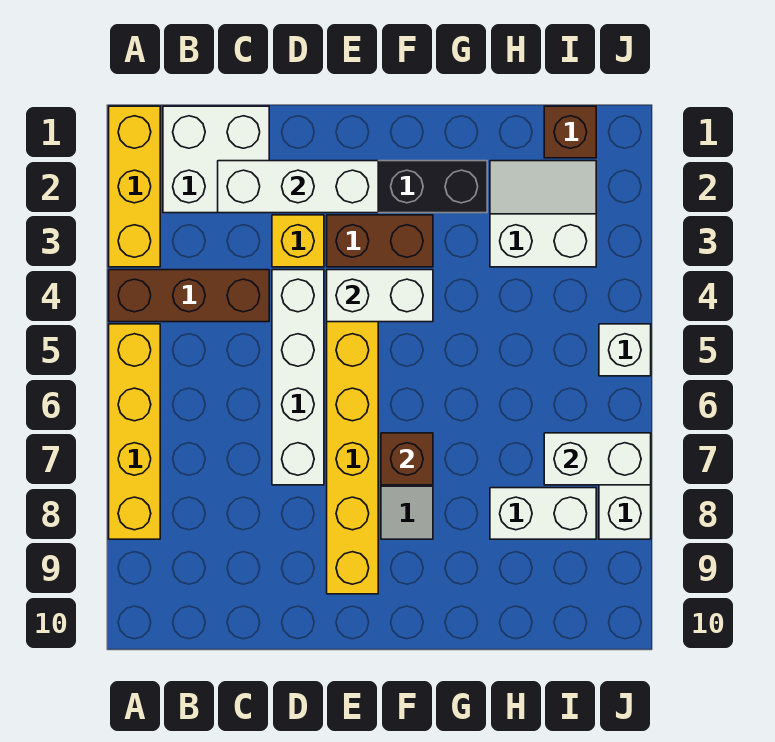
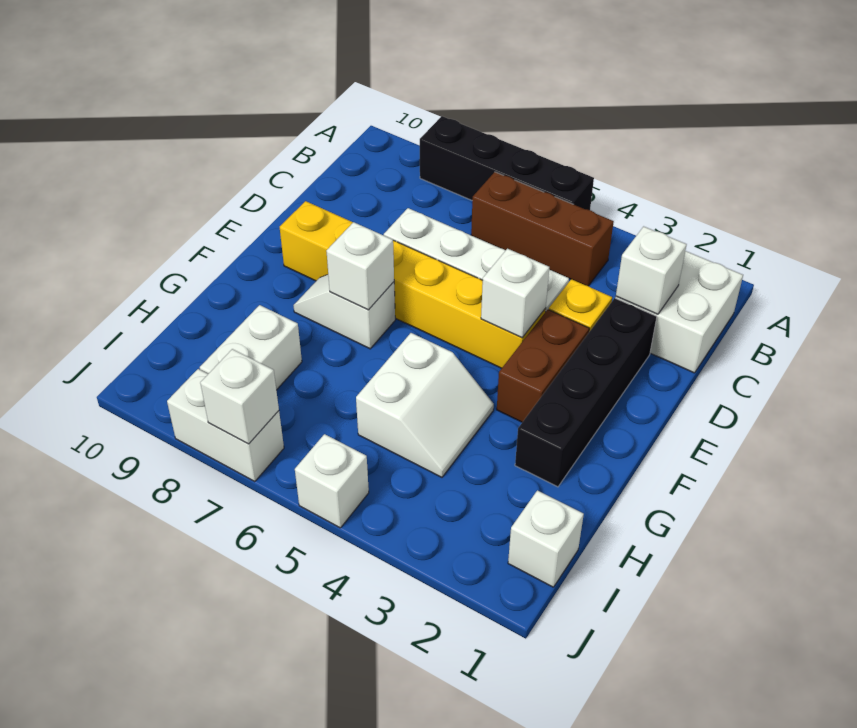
yellow brick A1:A3 level 1 -> none
brown brick A4:C4 level 1 -> brown brick B4:B6 level 1
yellow brick A5:A8 level 1 -> black brick A5:A8 level 1
white brick C2:E2 level 2 -> white brick C2 level 2
white brick E4:F4 level 2 -> white brick E4 level 2
brown brick F7 level 2 -> white brick F7 level 2
white slope H2:I3 level 1 top 3 -> white slope G4:H5 level 1 top 5
brown brick I1 level 1 -> white brick I1 level 1
white brick I7:J7 level 2 -> white brick J7 level 2

